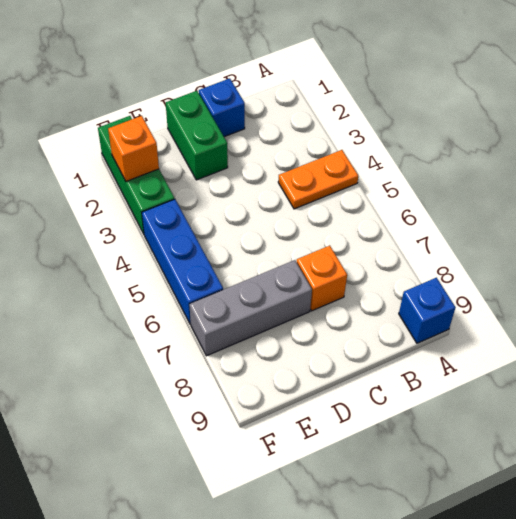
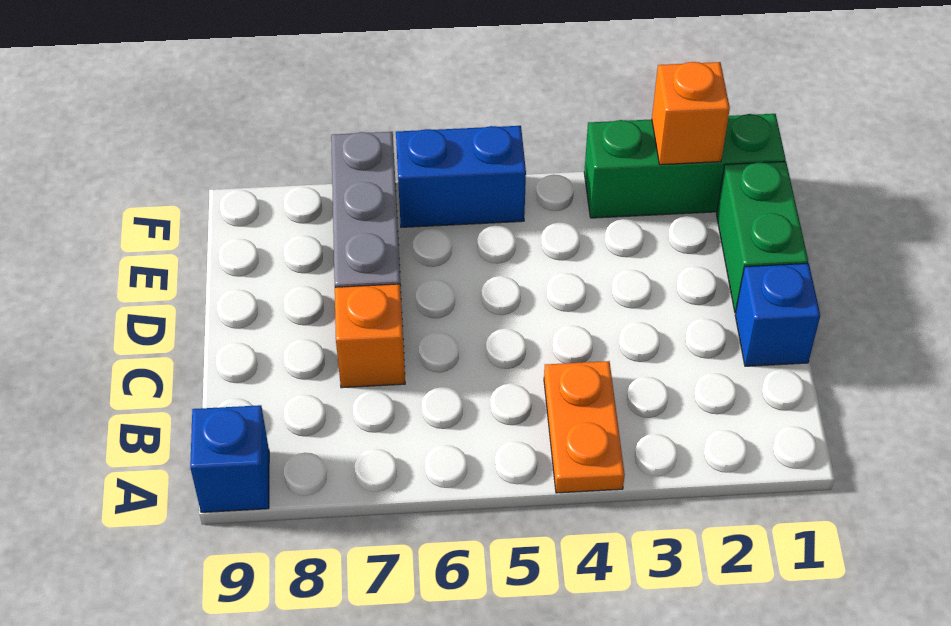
green brick D1:D2 level 1 -> green brick D1:E1 level 1
blue brick F4:F6 level 1 -> blue brick F5:F6 level 1

